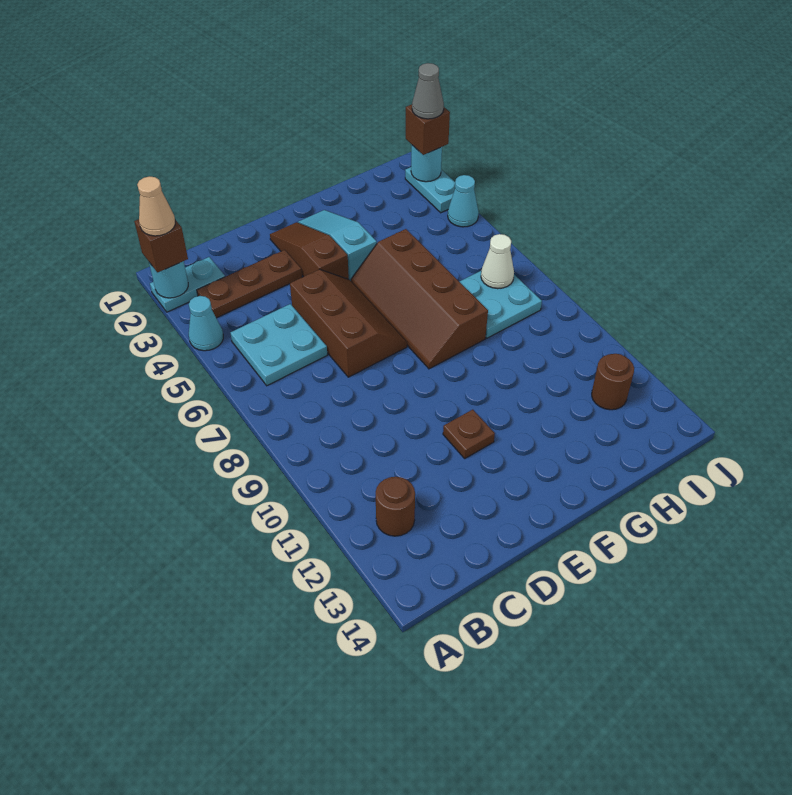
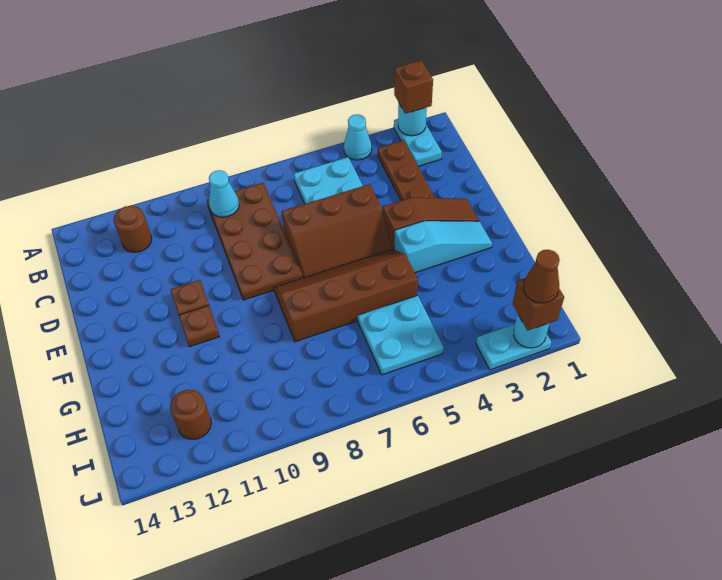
tan cone A2 level 4 -> none
none -> brown plate B8:E9 level 1
none -> brown plate F11 level 1
cyan plate H7:I8 level 1 -> cyan plate H5:I6 level 1
white cone I7 level 2 -> none
grey cone J2 level 4 -> brown cone J2 level 4
cyan cone J4 level 1 -> cyan cone B9 level 2

